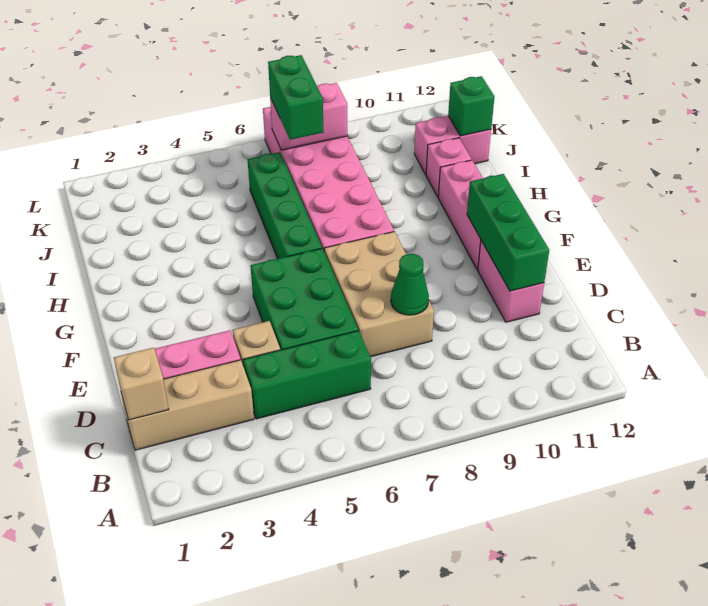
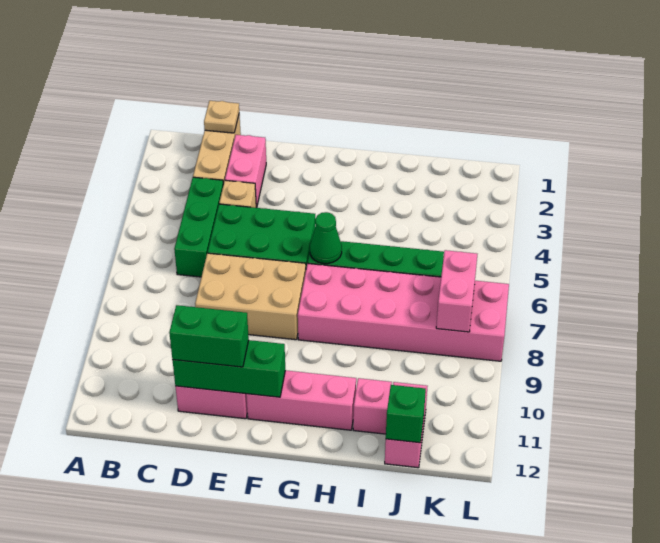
tan brick C1 level 2 -> tan plate C1 level 2
green cone D8 level 2 -> green cone G6 level 2
green brick J7:K7 level 3 -> green brick D11:E11 level 3

